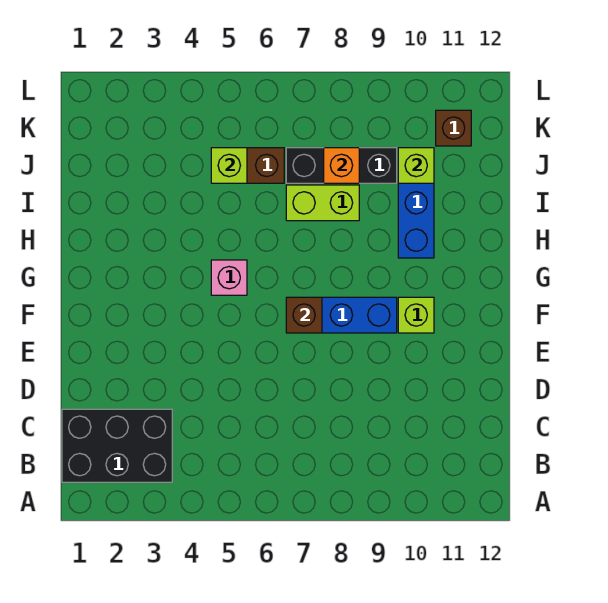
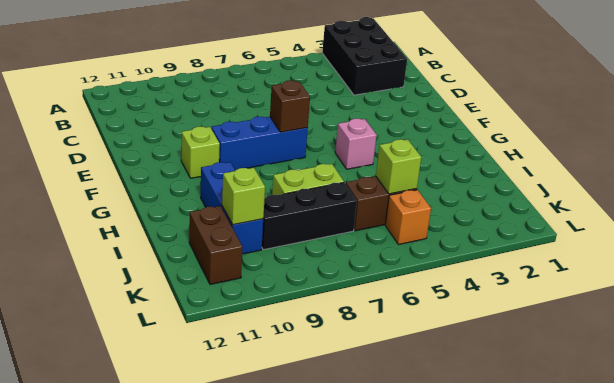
black brick B1:C3 level 1 -> black brick A2:C3 level 1
orange brick J8 level 2 -> orange brick K5 level 1
brown brick K11 level 1 -> brown brick J11:K11 level 1

